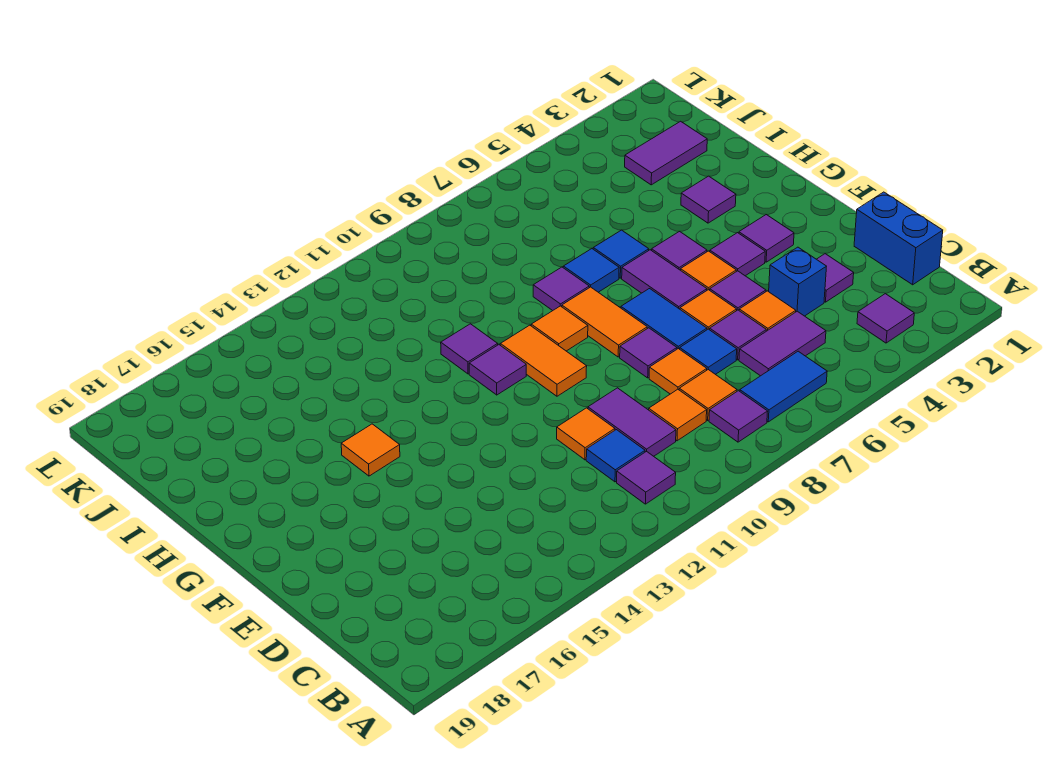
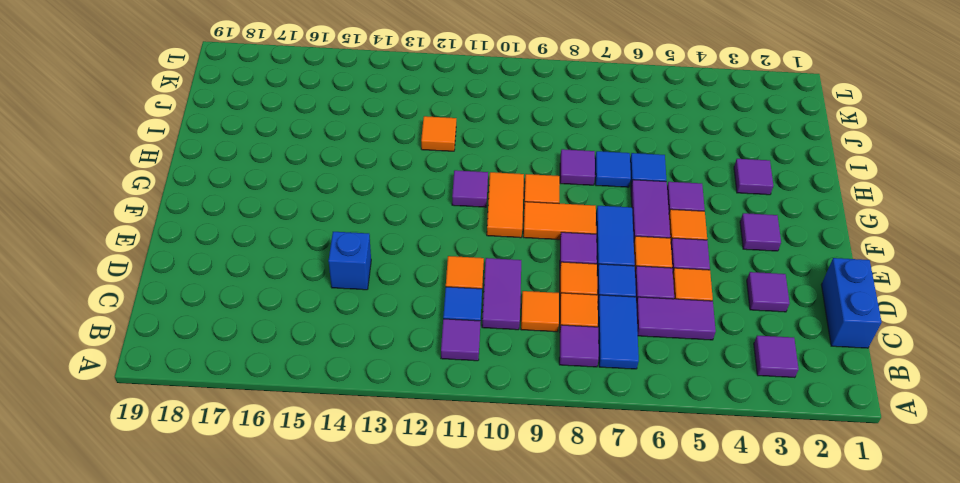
blue tile B6:B7 level 1 -> blue tile B7:C7 level 1
blue brick D4 level 1 -> blue brick D14 level 1
purple tile F4 level 1 -> none
orange tile F8:G8 level 1 -> orange tile F8:F9 level 1
orange tile G15 level 1 -> orange tile I12 level 1
purple tile H11 level 1 -> none
purple tile J2:J3 level 1 -> none

